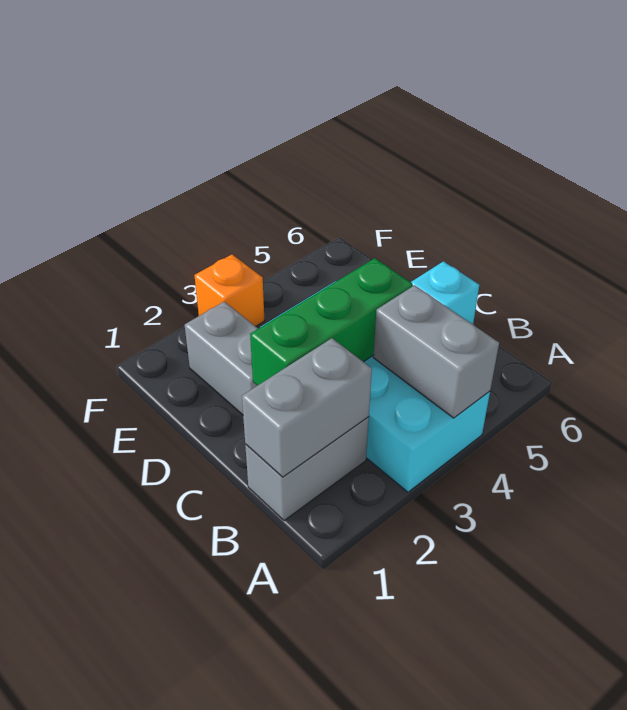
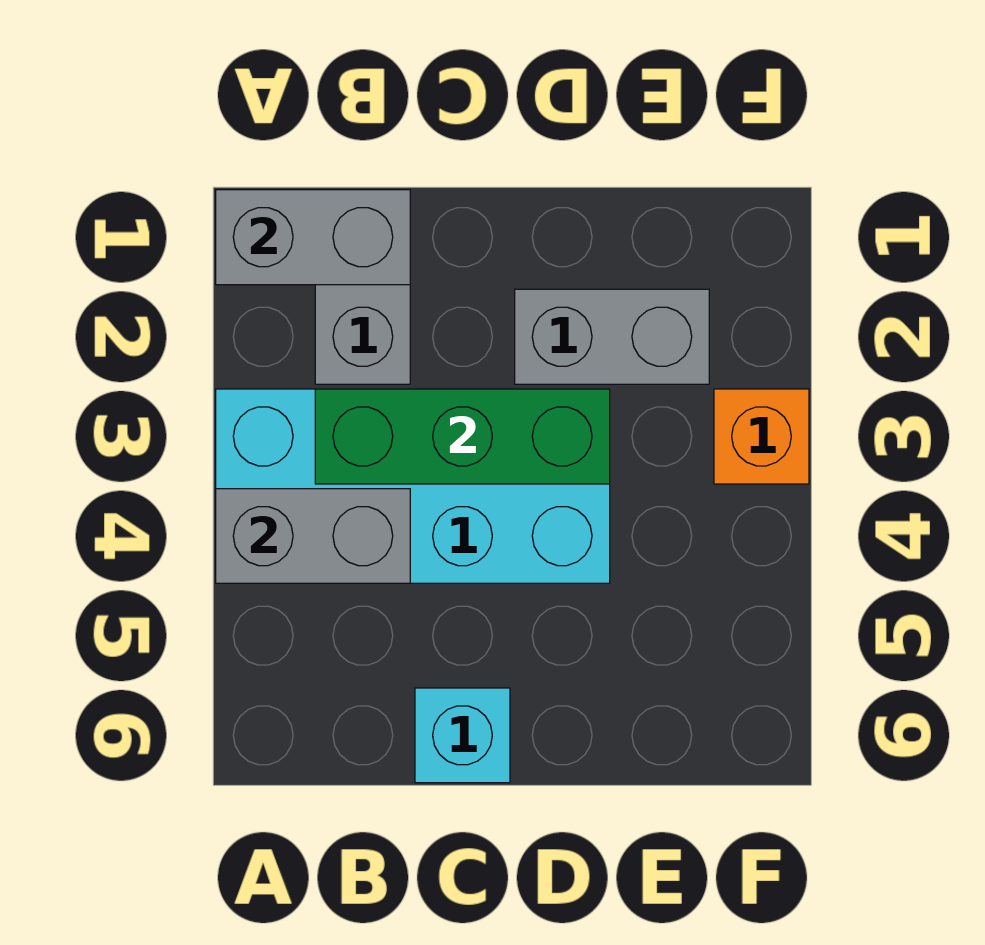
grey brick B1:B2 level 2 -> grey brick A1:B1 level 2
green brick C2:C4 level 2 -> green brick B3:D3 level 2

